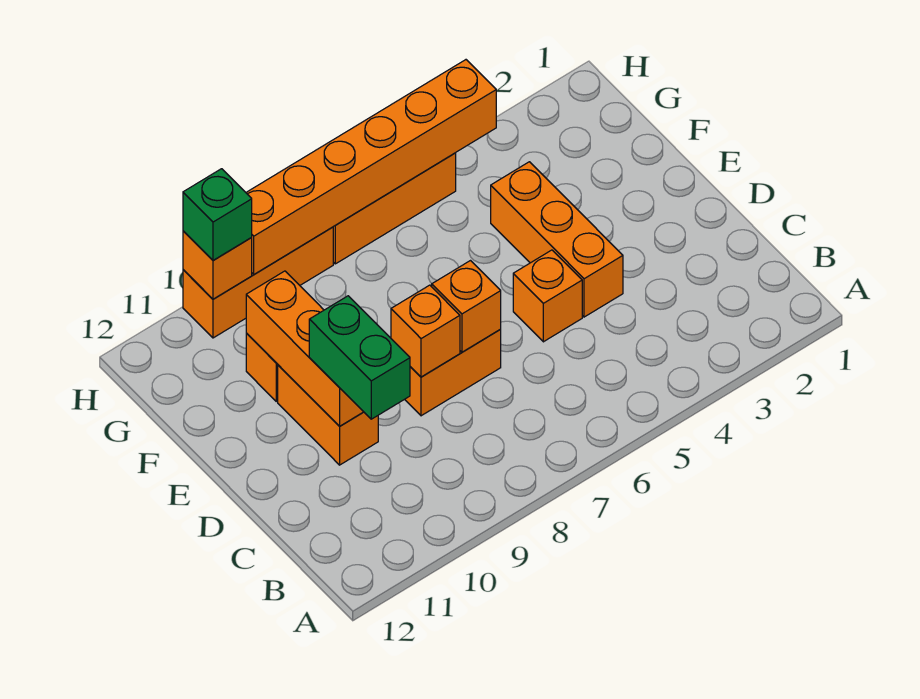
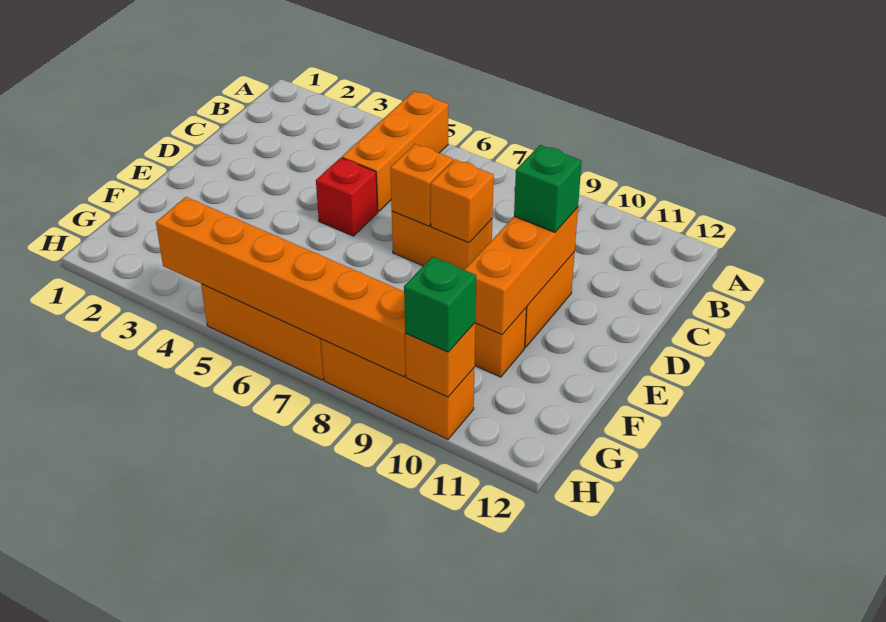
green brick C10:D10 level 3 -> green brick D10 level 3
orange brick D4:F4 level 1 -> orange brick A5:C5 level 1
orange brick D5 level 1 -> red brick D5 level 1

